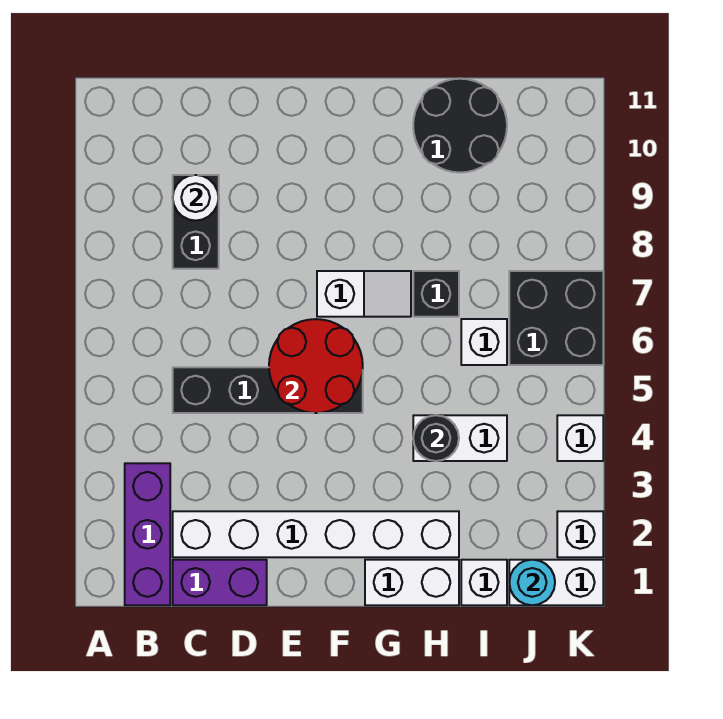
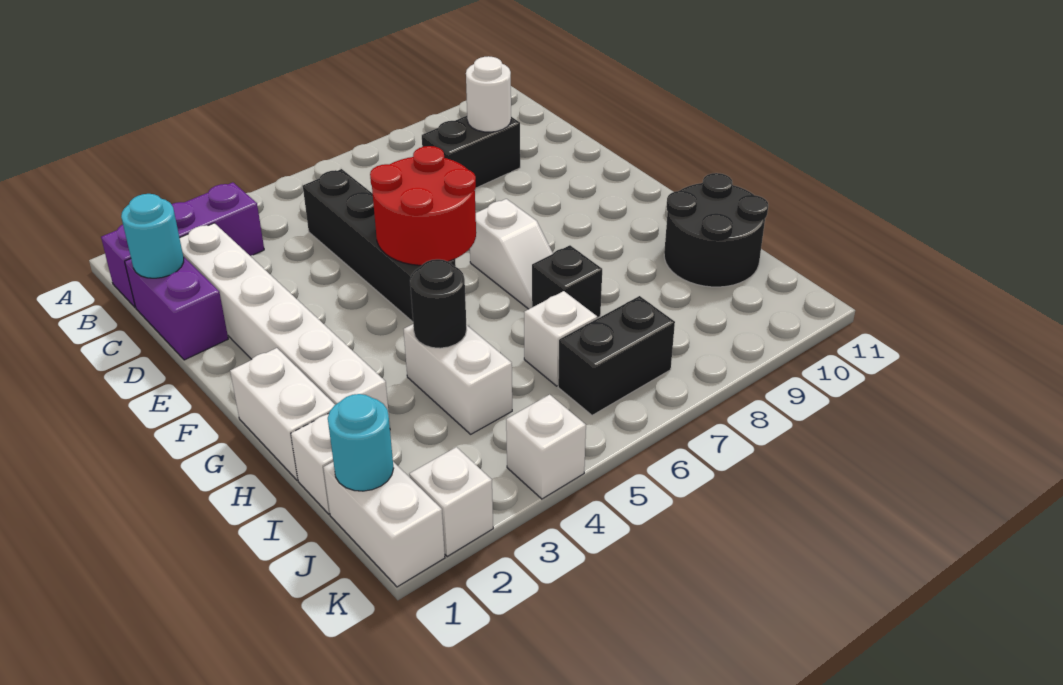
none -> cyan round brick C1 level 2
black brick J6:K7 level 1 -> black brick J6:J7 level 1

